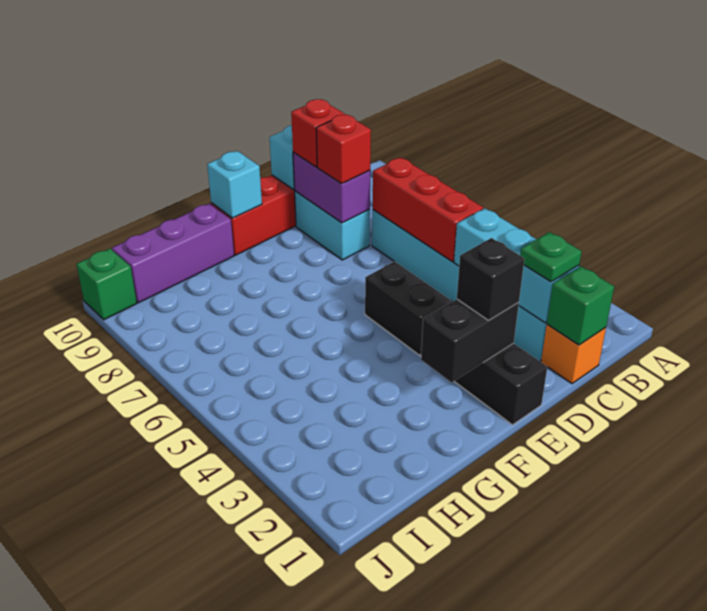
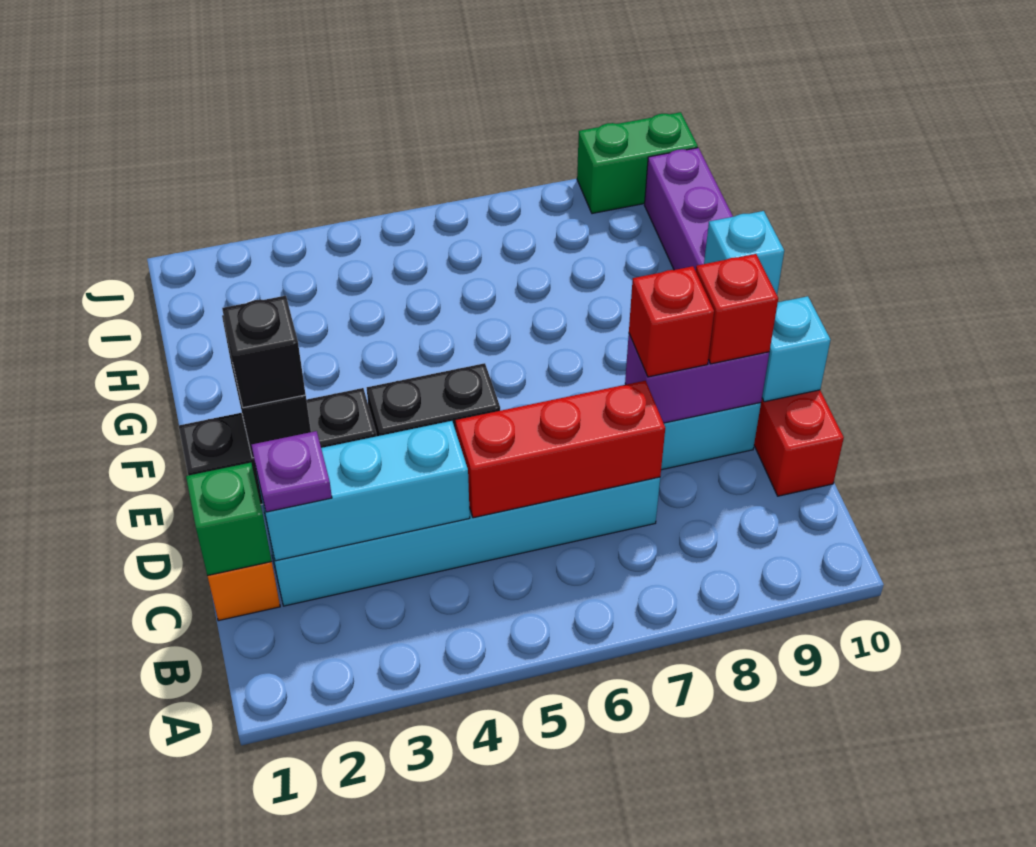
green plate C2 level 3 -> purple plate C2 level 3
green brick J10 level 1 -> green brick J9:J10 level 1

